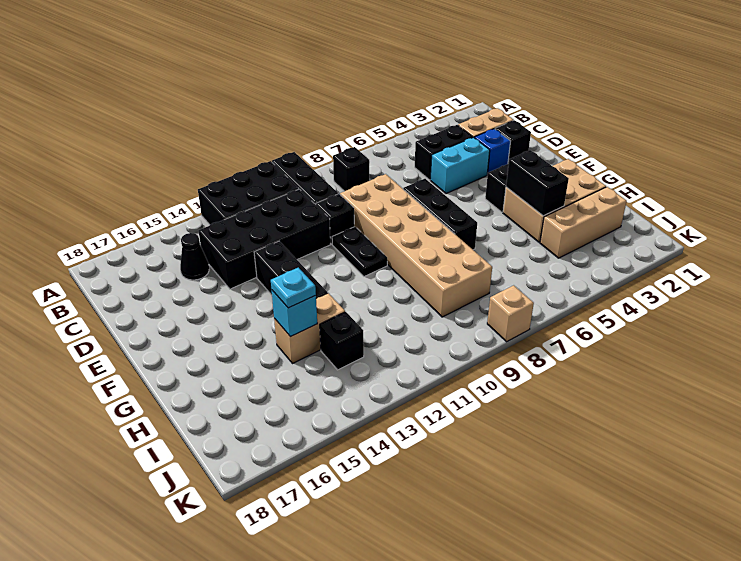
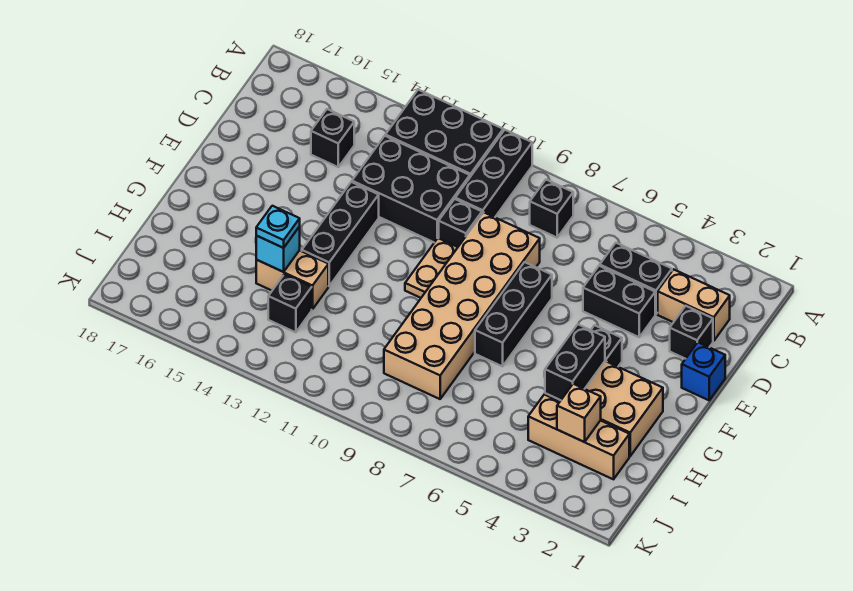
black brick C11:D14 level 1 -> black brick C11:D13 level 1
black cone C15 level 1 -> black brick C15 level 1
blue brick D3 level 1 -> blue brick E1 level 1
cyan brick D4:D5 level 1 -> black brick D4:D5 level 1
black plate E10:F10 level 1 -> tan plate E10:F10 level 1
tan brick K8 level 1 -> tan brick I3 level 2

